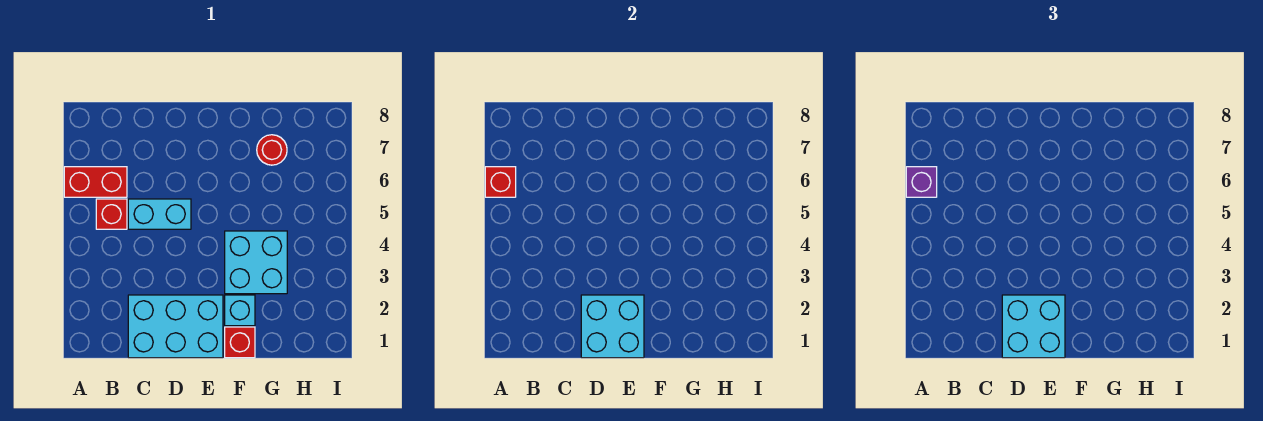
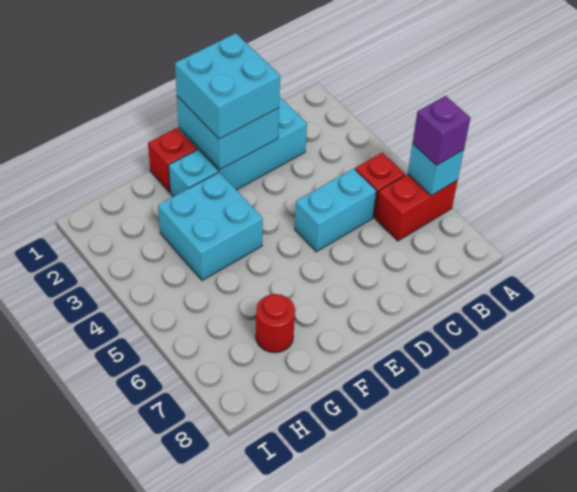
red brick A6 level 2 -> cyan brick A6 level 2

